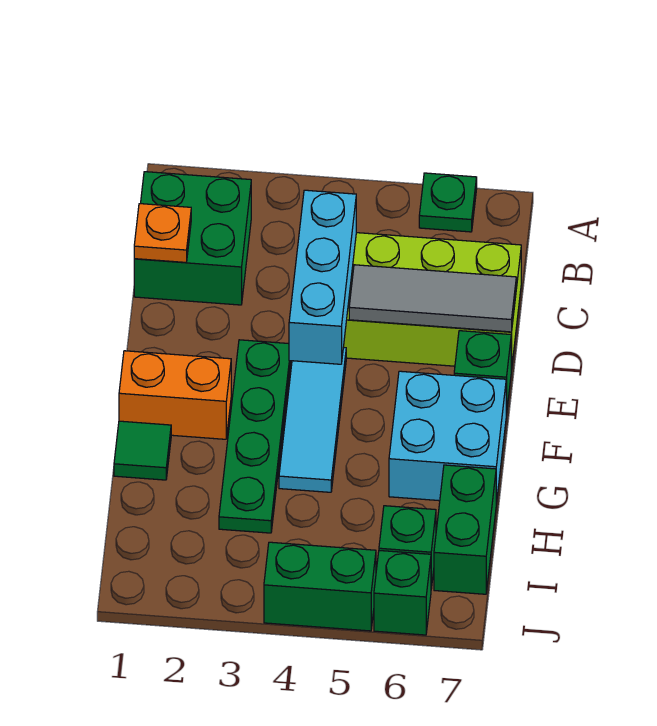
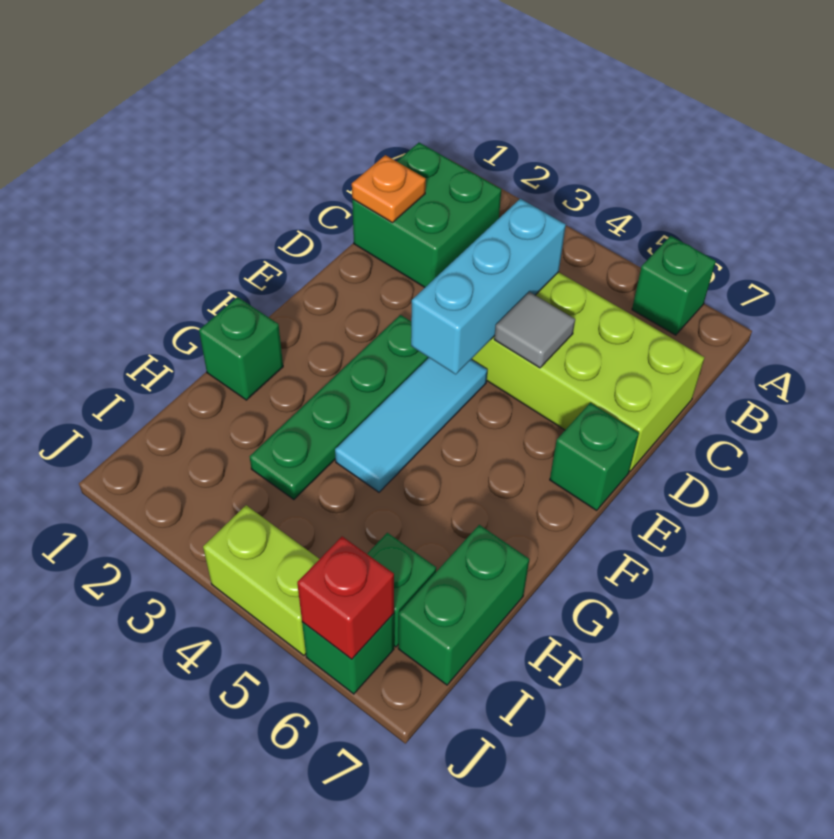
green plate A6 level 1 -> green brick A6 level 1
grey tile D5:D7 level 2 -> grey tile D5 level 2
orange brick F1:F2 level 1 -> none
cyan brick F6:G7 level 1 -> none
green tile G1 level 1 -> green brick G1 level 1
green brick J4:J5 level 1 -> lime brick J4:J5 level 1
none -> red brick J6 level 2

